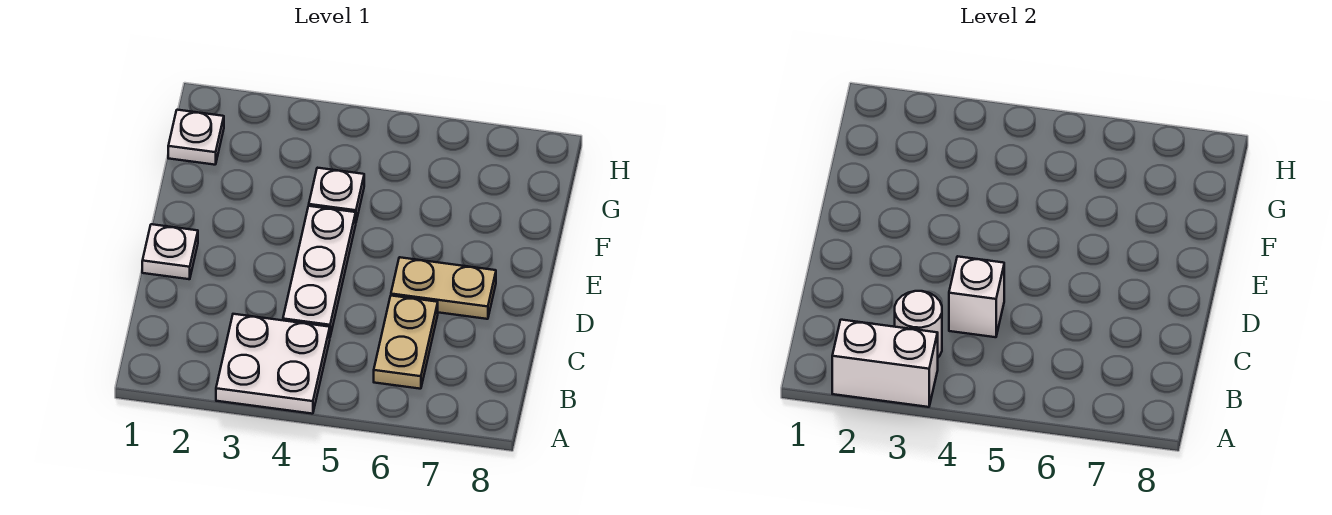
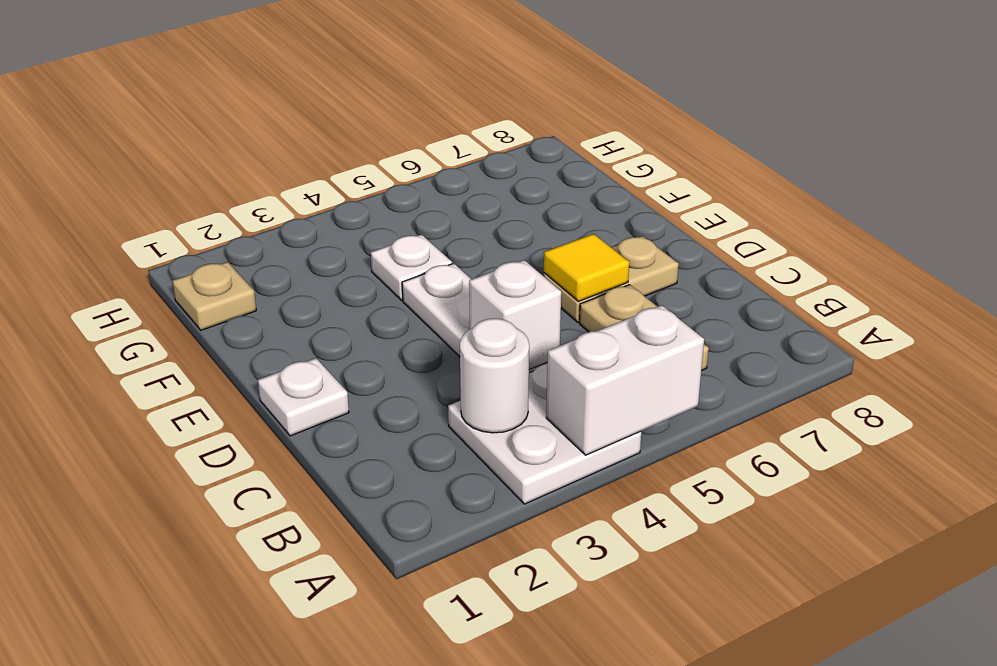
white brick A2:A3 level 2 -> white brick A4:A5 level 2
none -> yellow tile D6 level 2
white plate G1 level 1 -> tan plate G1 level 1

